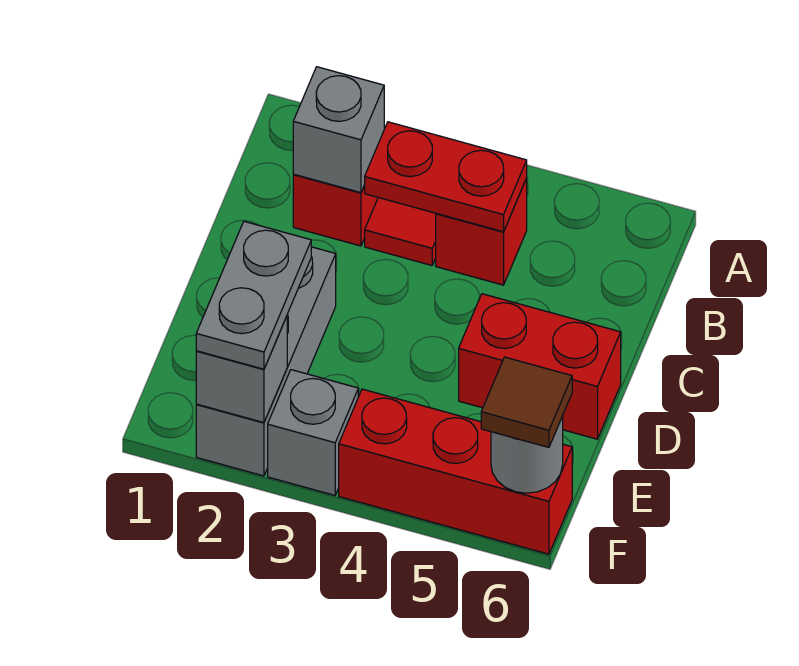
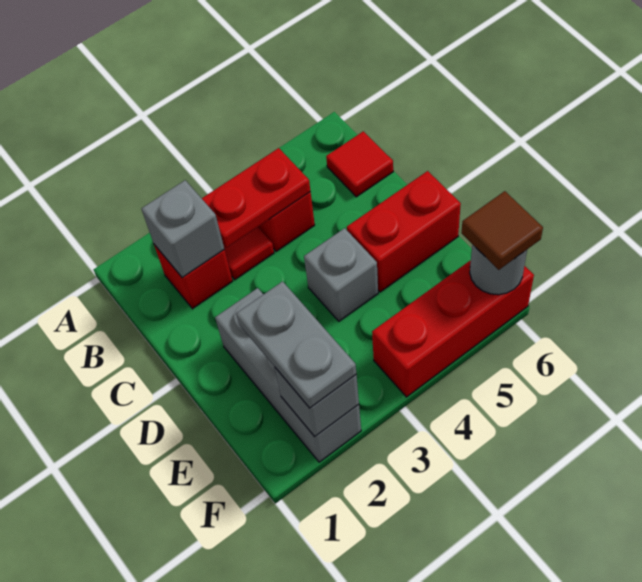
none -> red tile B6 level 1
grey brick F3 level 1 -> grey brick D4 level 1

